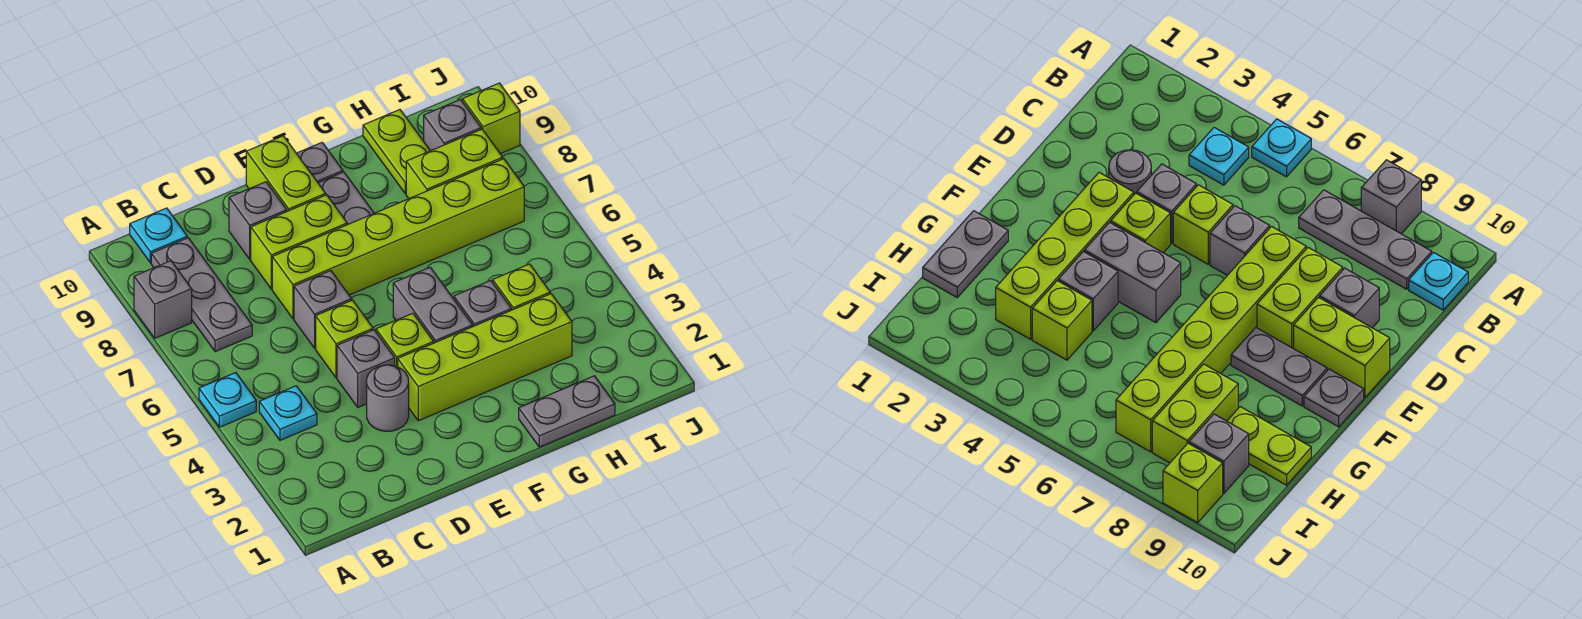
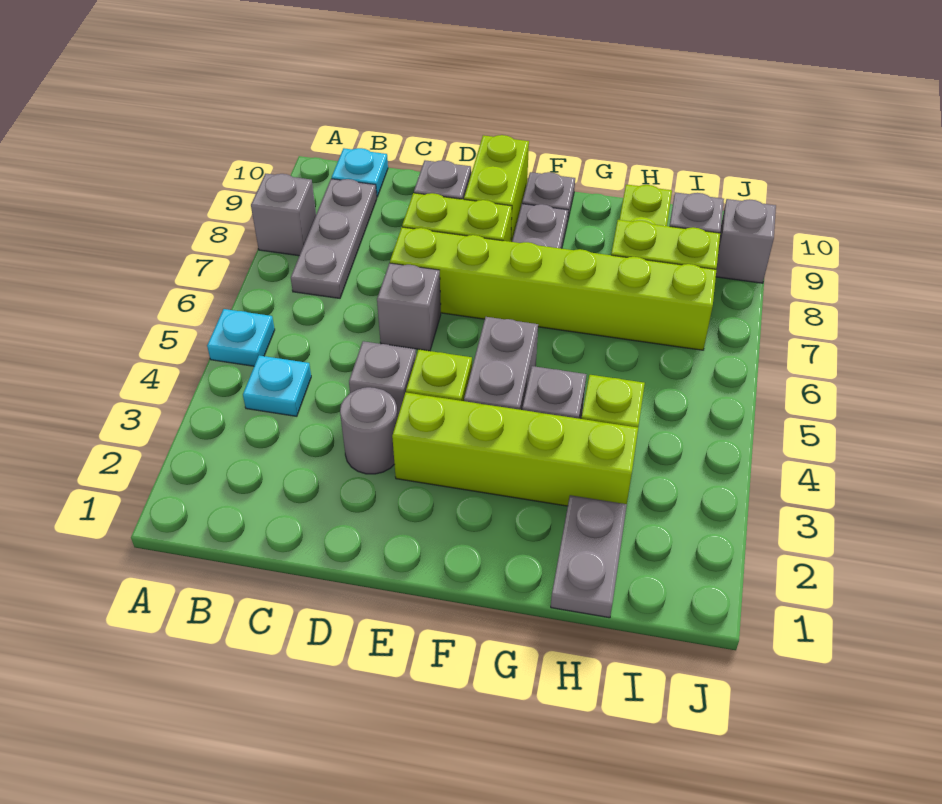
lime brick D5 level 1 -> none
grey plate G1:H1 level 1 -> grey plate H1:H2 level 1
lime brick J9 level 1 -> grey brick J9 level 1

